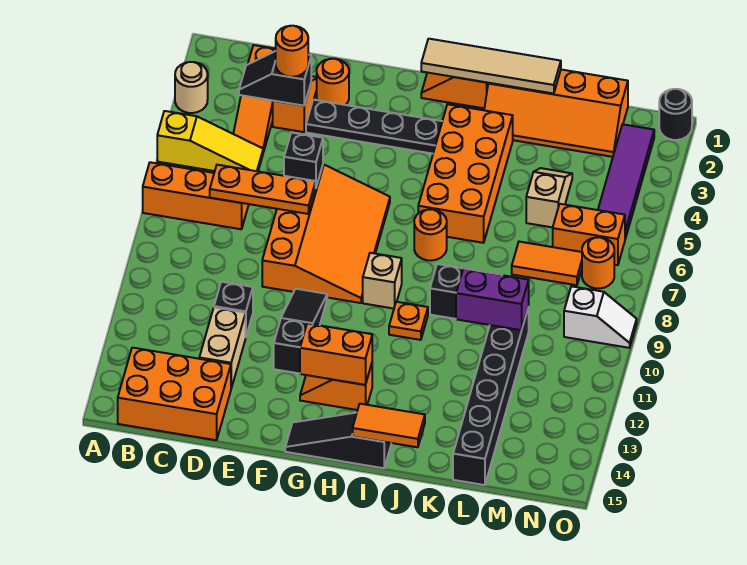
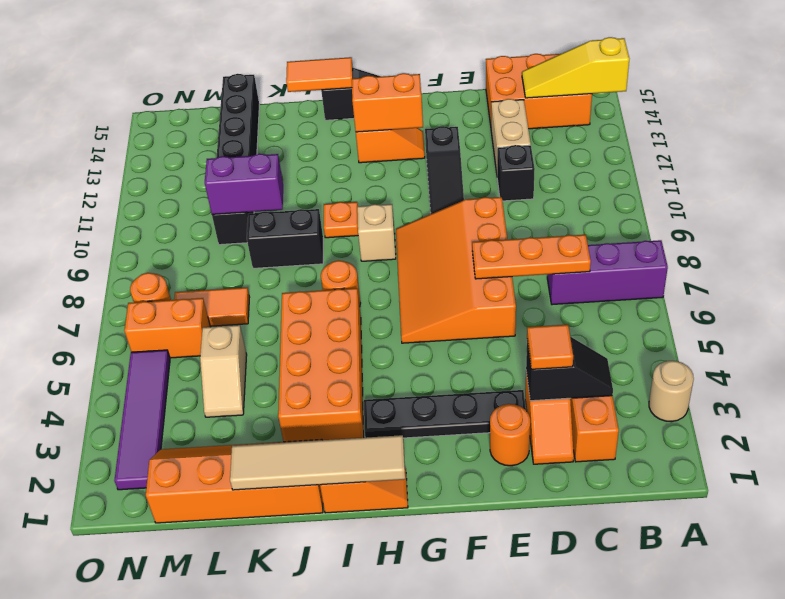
yellow slope A5:C5 level 1 top A -> yellow slope A14:C14 level 2 top A
orange brick A7:C7 level 1 -> purple brick A7:C7 level 1
orange round brick D3 level 3 -> orange tile D3 level 3
black brick E6 level 2 -> none
white slope N9:O9 level 1 top N -> none
black round brick O1 level 1 -> none

